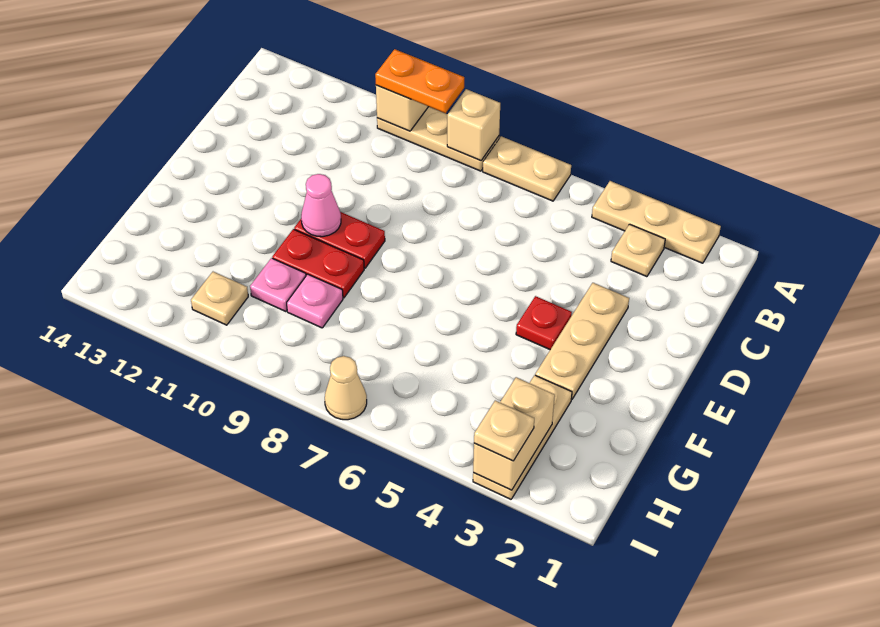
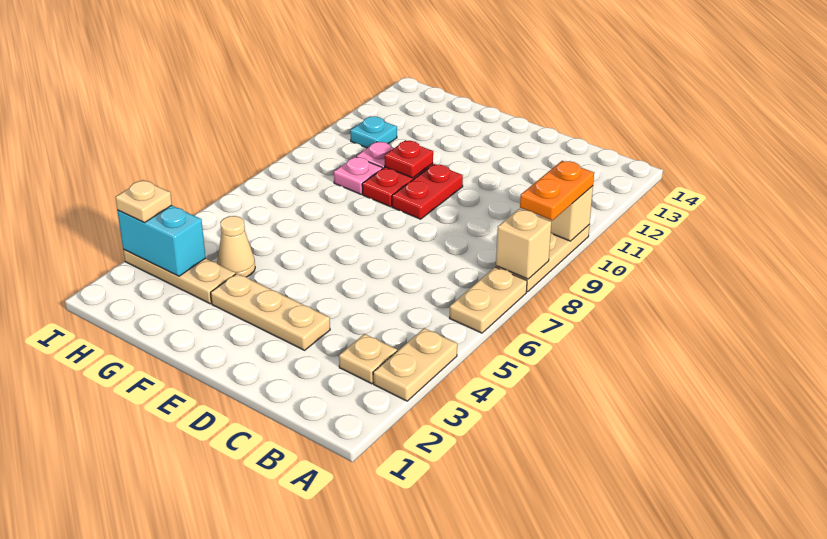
tan plate A2:A4 level 1 -> tan plate A3:A4 level 1
red plate E4 level 1 -> red plate F10 level 2
pink cone E10 level 2 -> none
tan brick H3:I3 level 2 -> cyan brick H3:I3 level 2
tan plate H11 level 1 -> cyan plate H11 level 1
tan cone I7 level 1 -> tan cone G4 level 1

